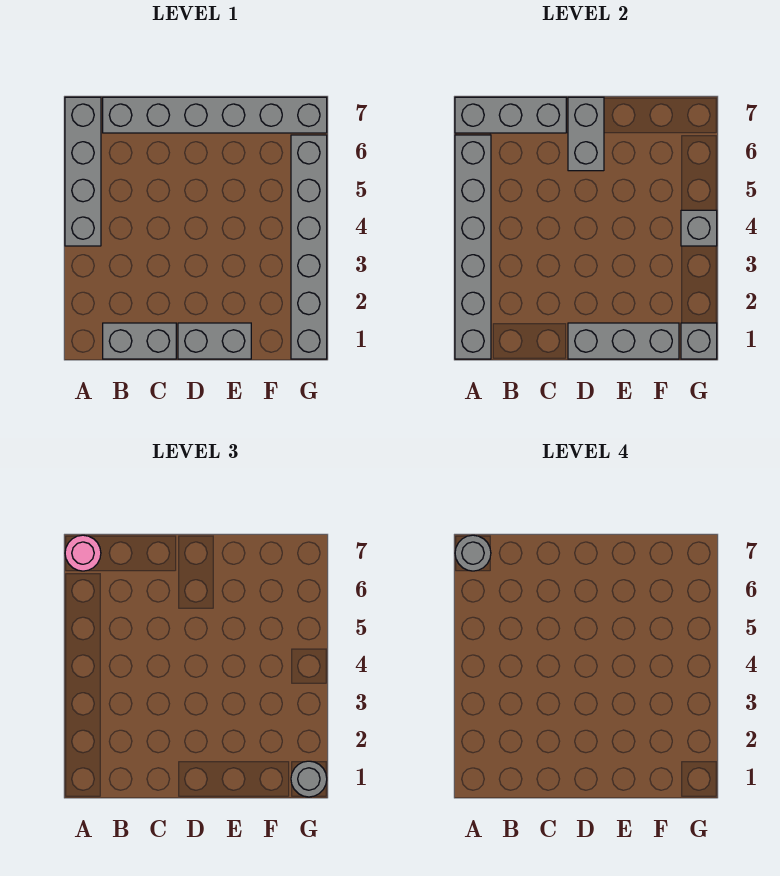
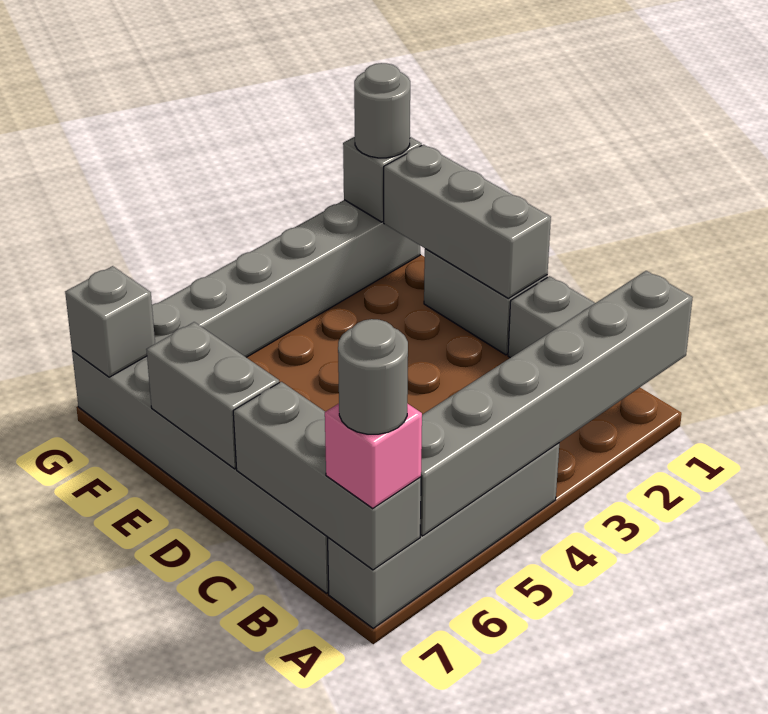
pink round brick A7 level 3 -> pink brick A7 level 3
grey brick D6:D7 level 2 -> grey brick D7:E7 level 2
grey brick G4 level 2 -> grey brick G7 level 2

